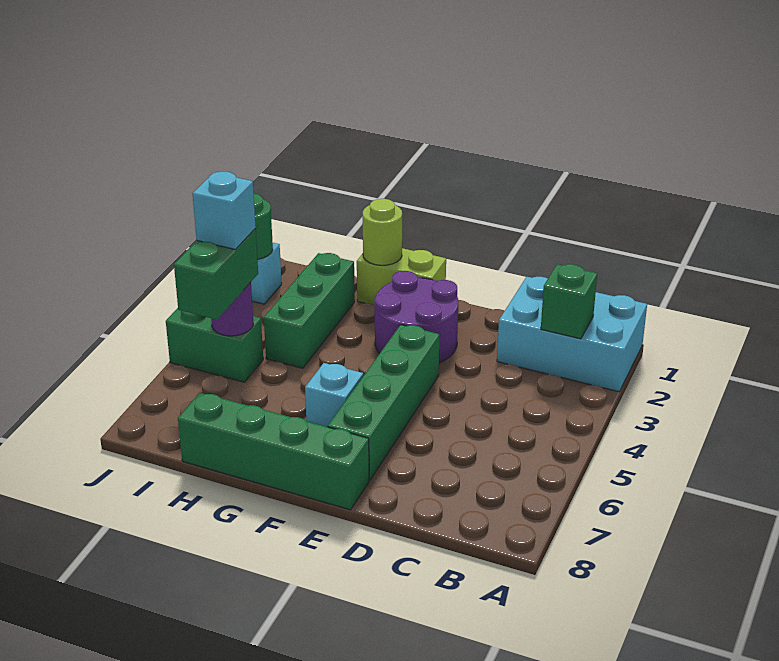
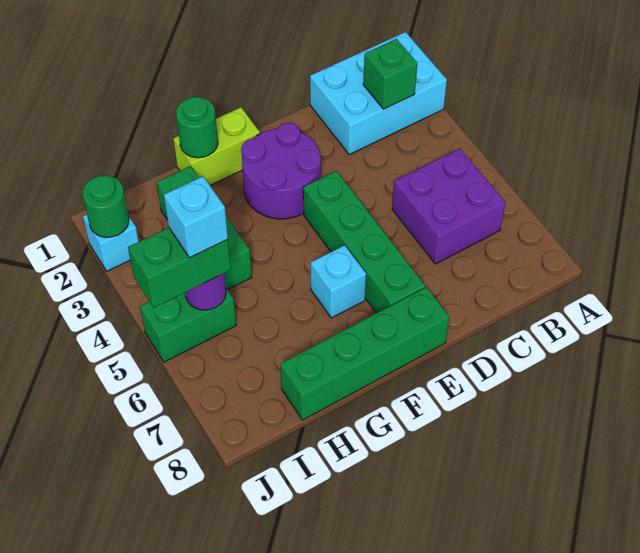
none -> purple brick B5:C6 level 1
lime round brick G1 level 2 -> green round brick G1 level 2
green brick I5:I6 level 3 -> green brick I5:J5 level 3

